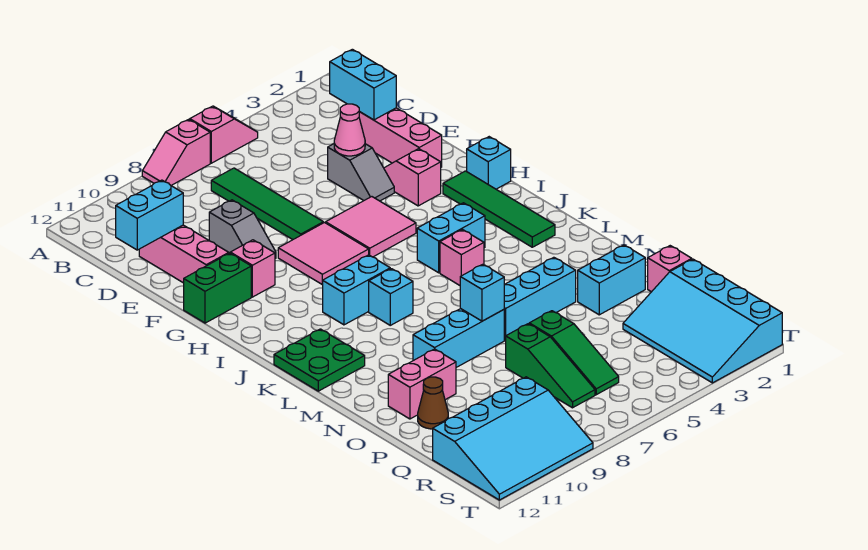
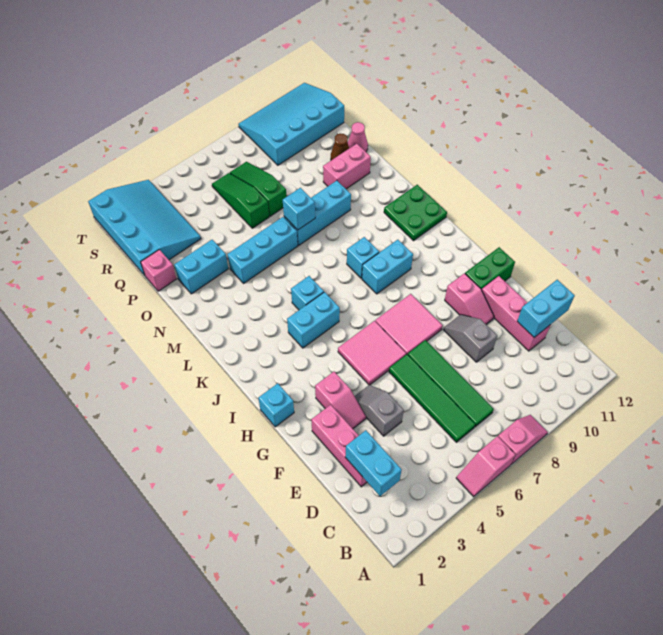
pink cone E4 level 2 -> pink cone P12 level 1
green tile H2:K2 level 1 -> green tile C6:F6 level 1
pink brick K5 level 1 -> cyan brick K5 level 1

